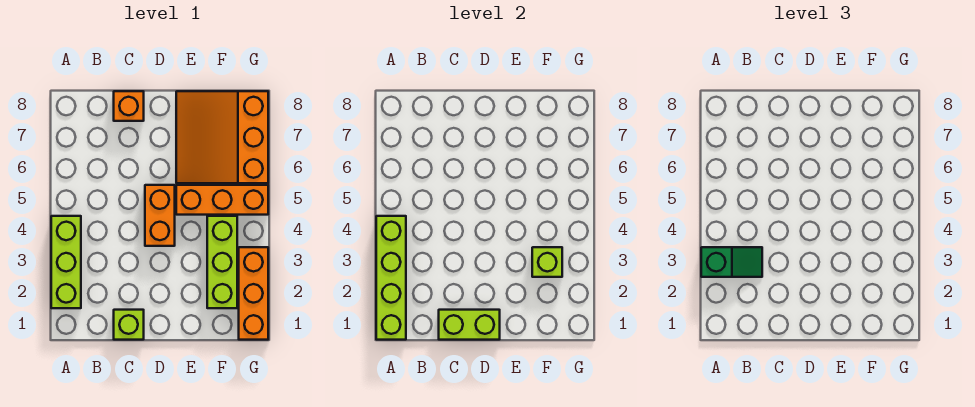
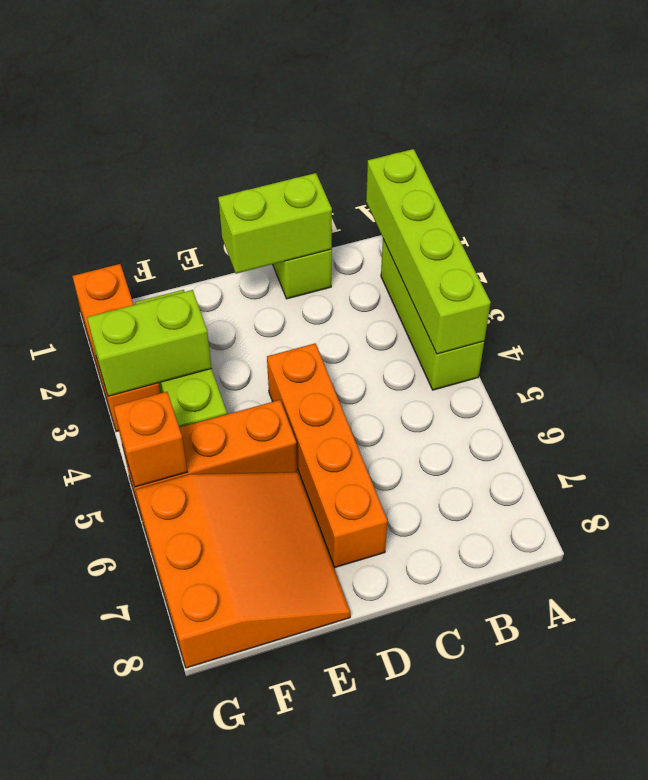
green slope A3:B3 level 3 top A -> none
orange brick C8 level 1 -> orange brick G5 level 2
orange brick D4:D5 level 1 -> orange brick D4:D7 level 1
lime brick F3 level 2 -> lime brick F3:G3 level 2

